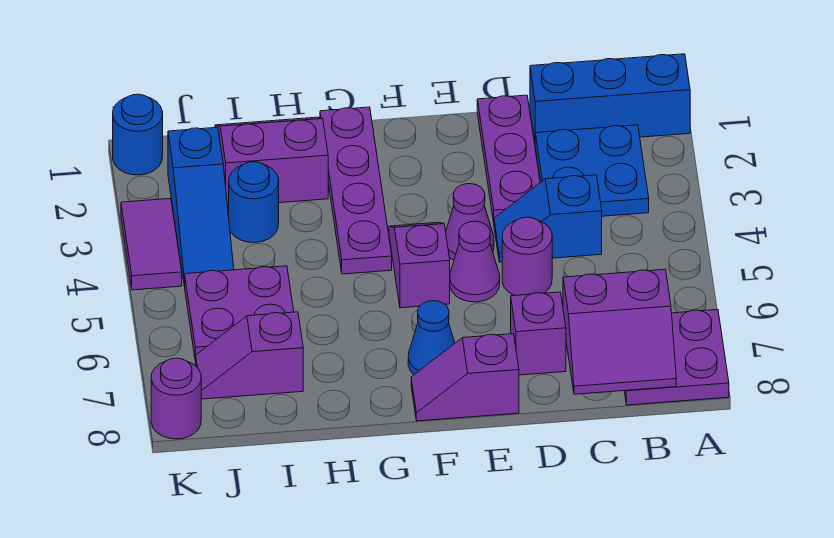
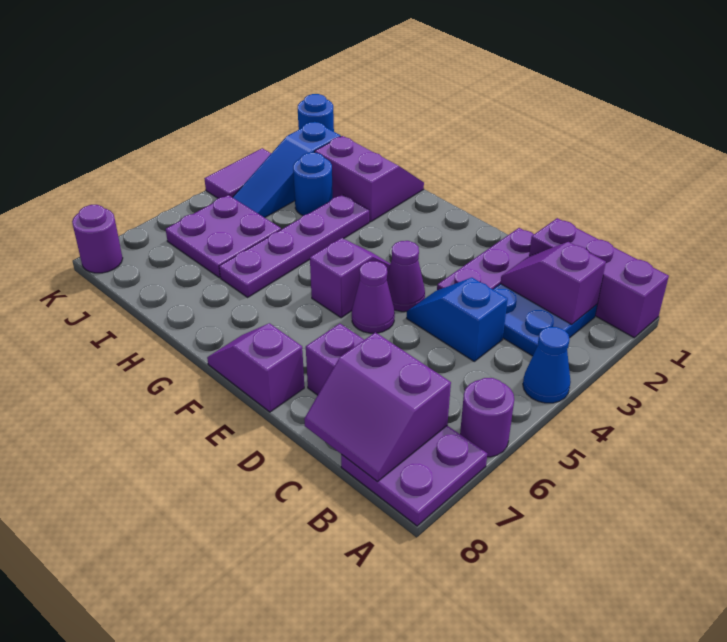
blue brick A1:C1 level 1 -> purple brick A1:C1 level 1
purple round brick D5 level 1 -> purple round brick A6 level 1
blue cone F7 level 1 -> blue cone A4 level 1
purple plate G1:G4 level 1 -> purple plate H3:H6 level 1
purple slope I7:J7 level 1 top I -> purple slope B2:C2 level 2 top B

